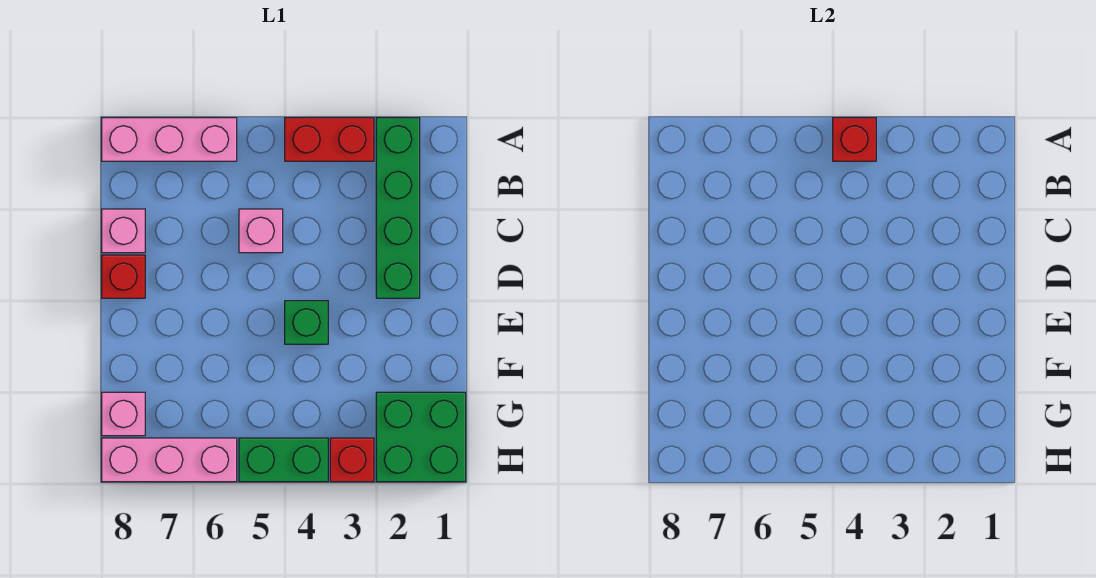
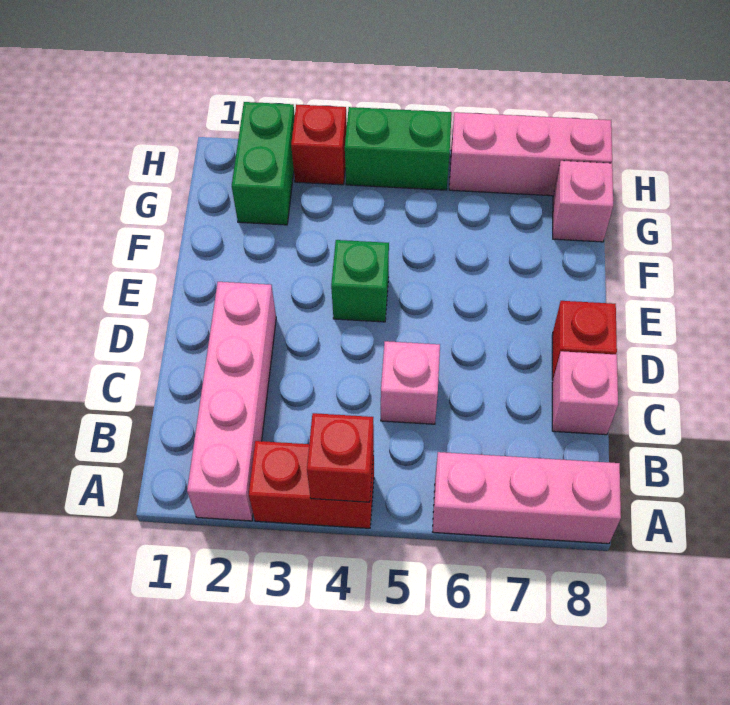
green brick A2:D2 level 1 -> pink brick A2:D2 level 1
green brick G1:H2 level 1 -> green brick G2:H2 level 1

